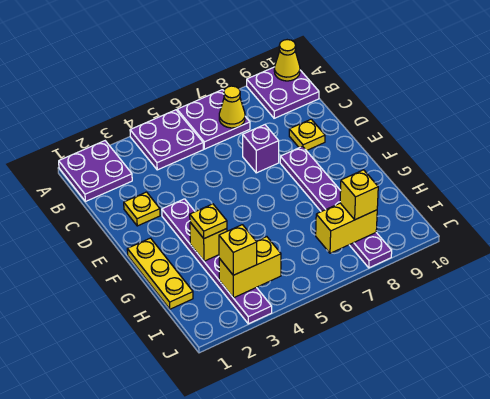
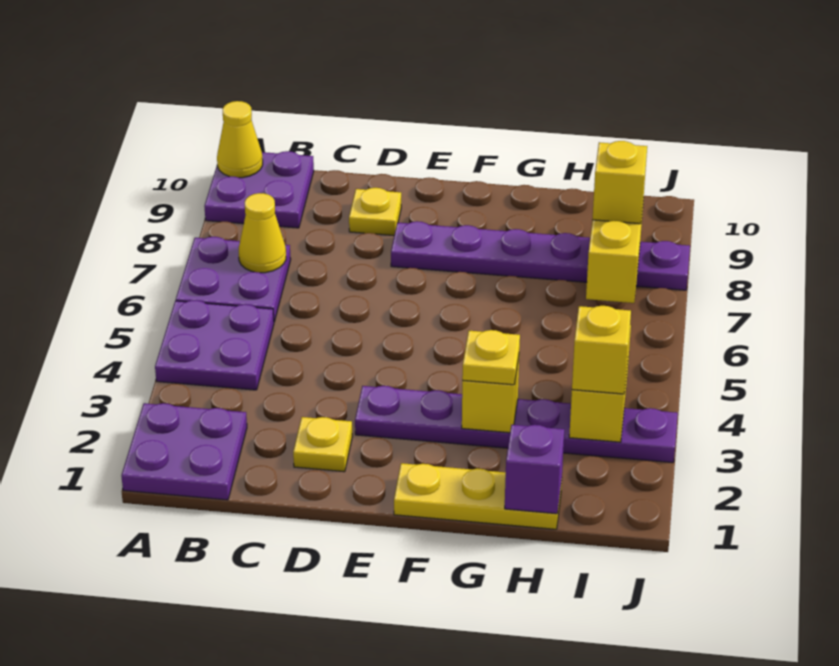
purple brick D7 level 1 -> purple brick H1 level 2

